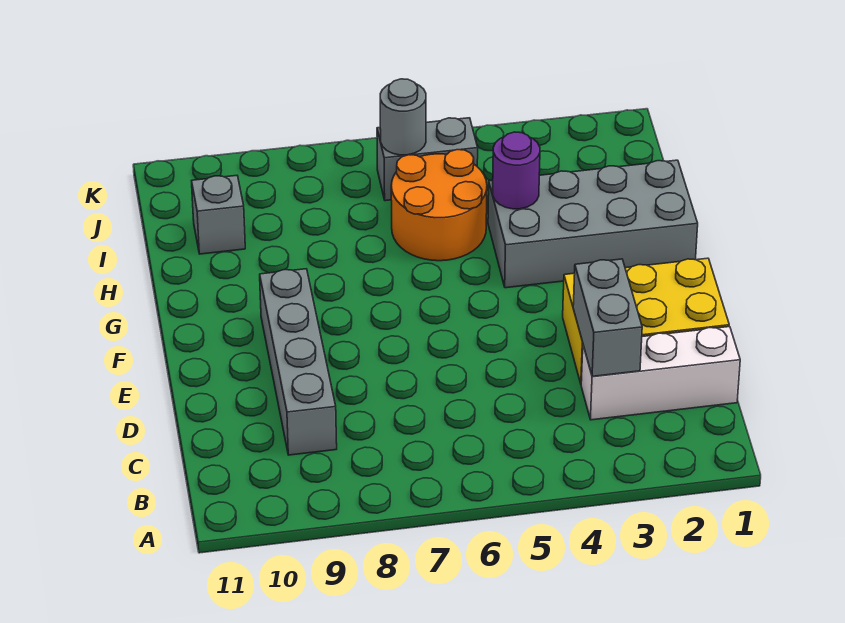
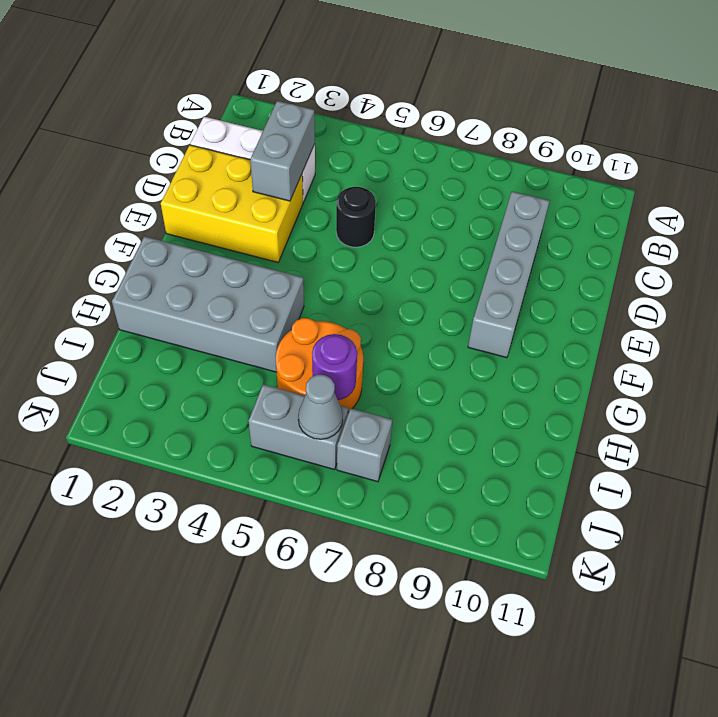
none -> black round brick D5 level 1
purple round brick H4 level 2 -> purple round brick I6 level 2
grey brick I10 level 1 -> grey brick J7 level 1
grey round brick J6 level 2 -> grey cone J6 level 2

